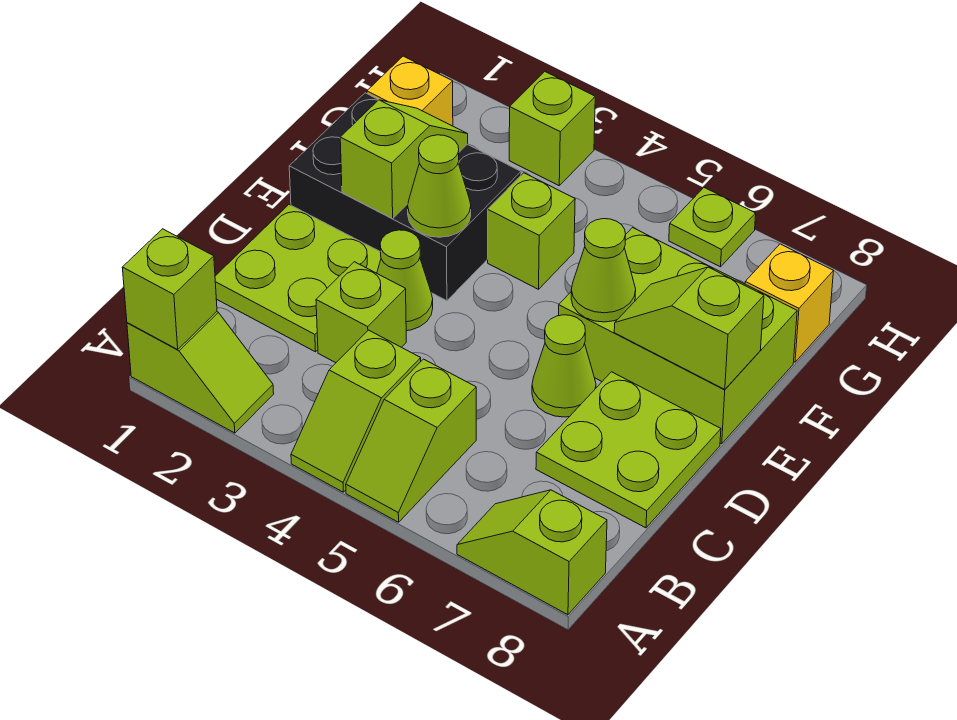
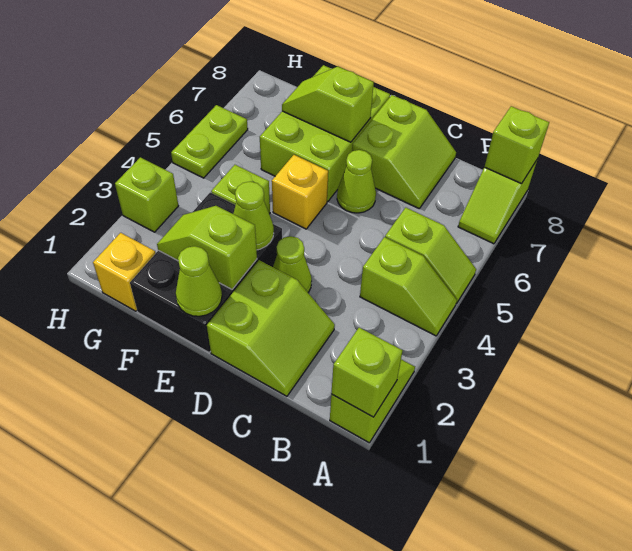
lime plate C1:D2 level 1 -> lime slope C1:D2 level 1 top D
lime brick C3 level 1 -> lime brick A8 level 2
lime plate C7:D8 level 1 -> lime slope C7:D8 level 1 top D
lime cone E6 level 2 -> lime cone E1 level 2
lime slope E7:E8 level 2 top 8 -> lime slope E7:F7 level 2 top E
yellow brick G8 level 1 -> yellow brick E5 level 1
lime plate H6 level 1 -> lime plate H5:H6 level 1

